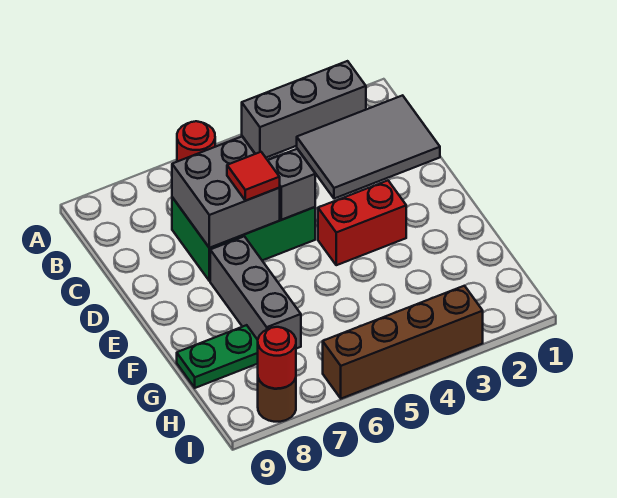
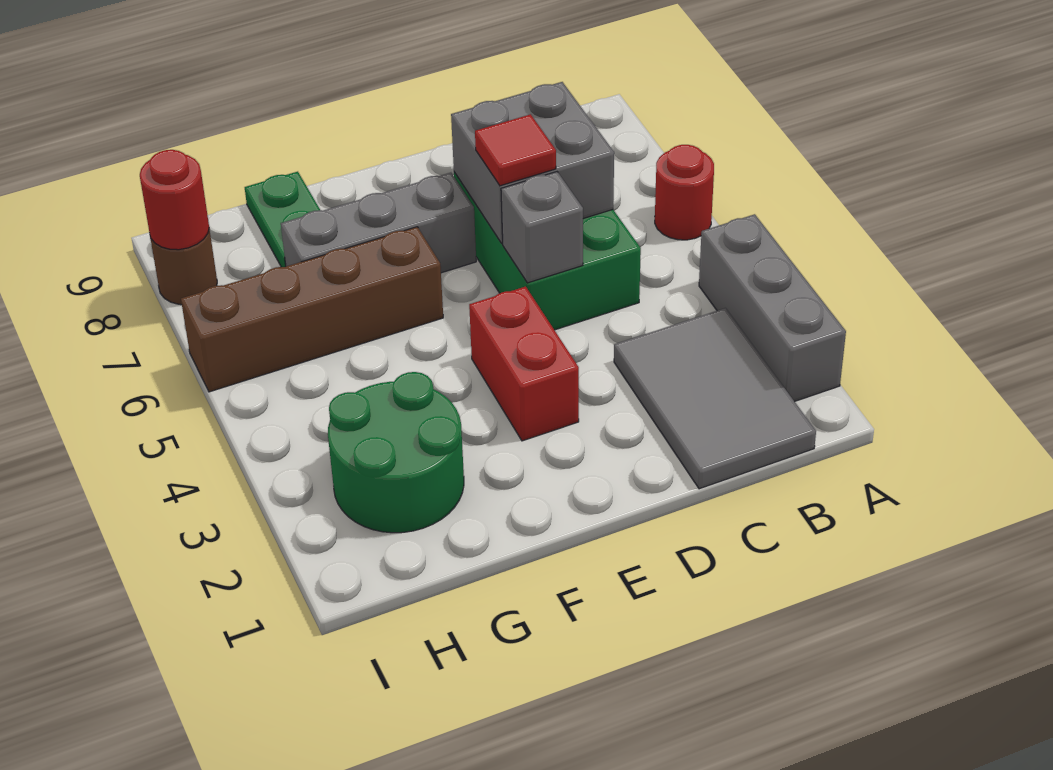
none -> green round brick G2:H3 level 1
brown brick I3:I6 level 1 -> brown brick F6:I6 level 1

